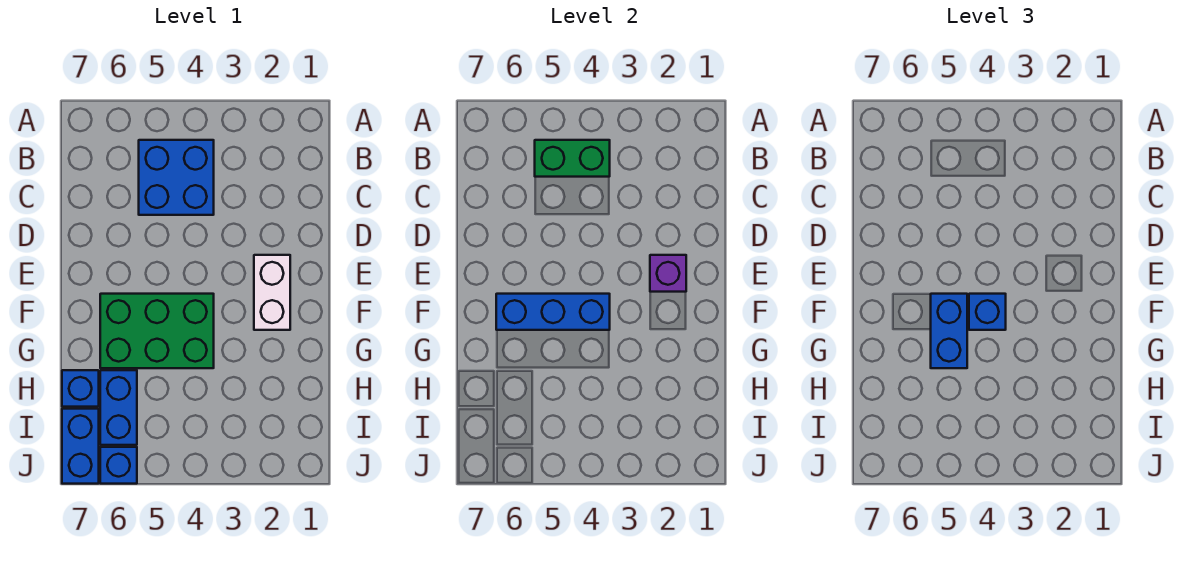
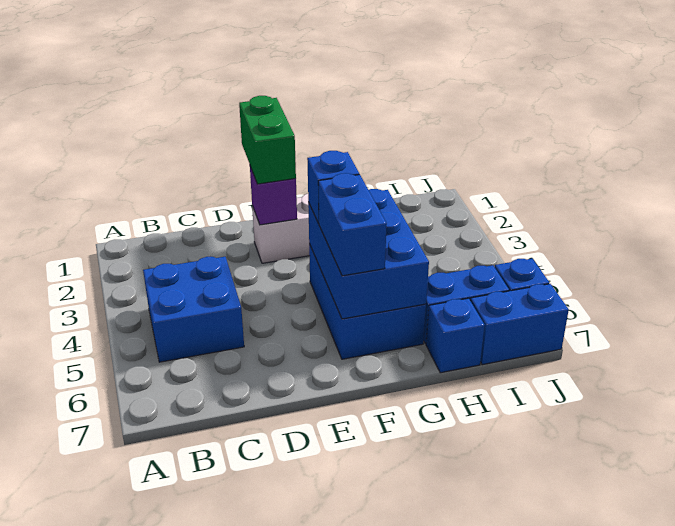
green brick B4:B5 level 2 -> green brick E1:E2 level 3
green brick F4:G6 level 1 -> blue brick F4:G6 level 1
blue brick F4:F6 level 2 -> blue brick F4:G6 level 2
blue brick F5:G5 level 3 -> blue brick F5:F6 level 3

